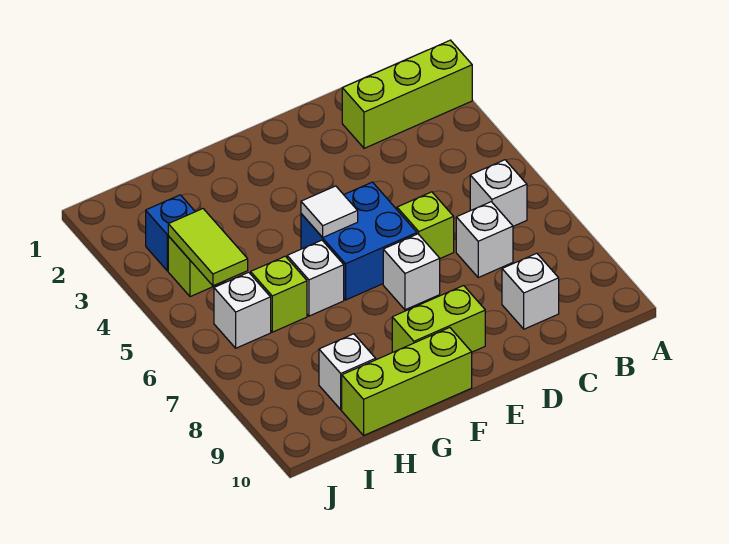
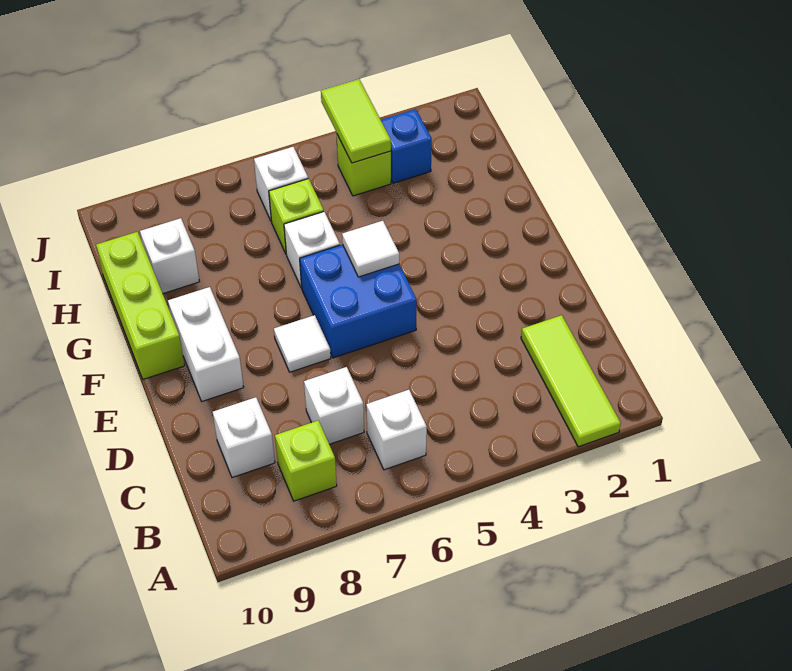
lime brick A2:C2 level 1 -> lime tile A2:C2 level 1
lime brick D6 level 1 -> lime brick B8 level 1
white brick E7 level 1 -> white tile E7 level 1
lime brick E9:F9 level 1 -> white brick E9:F9 level 1
lime tile I4:I5 level 2 -> lime tile I4:J4 level 2

